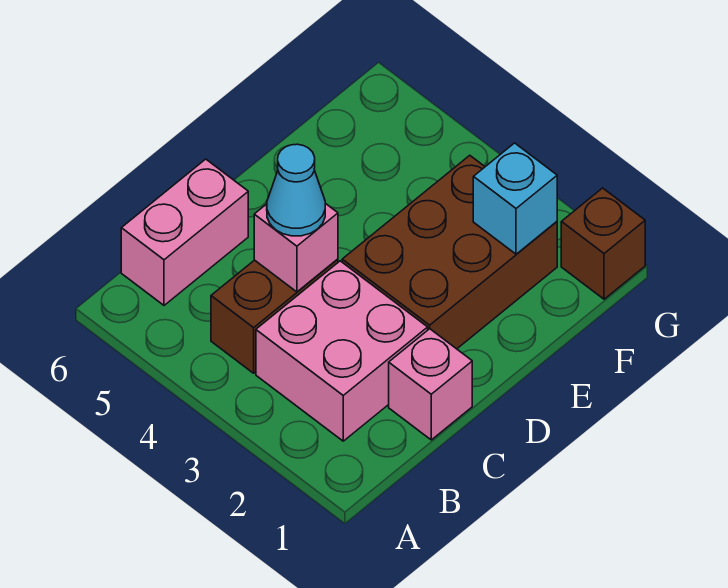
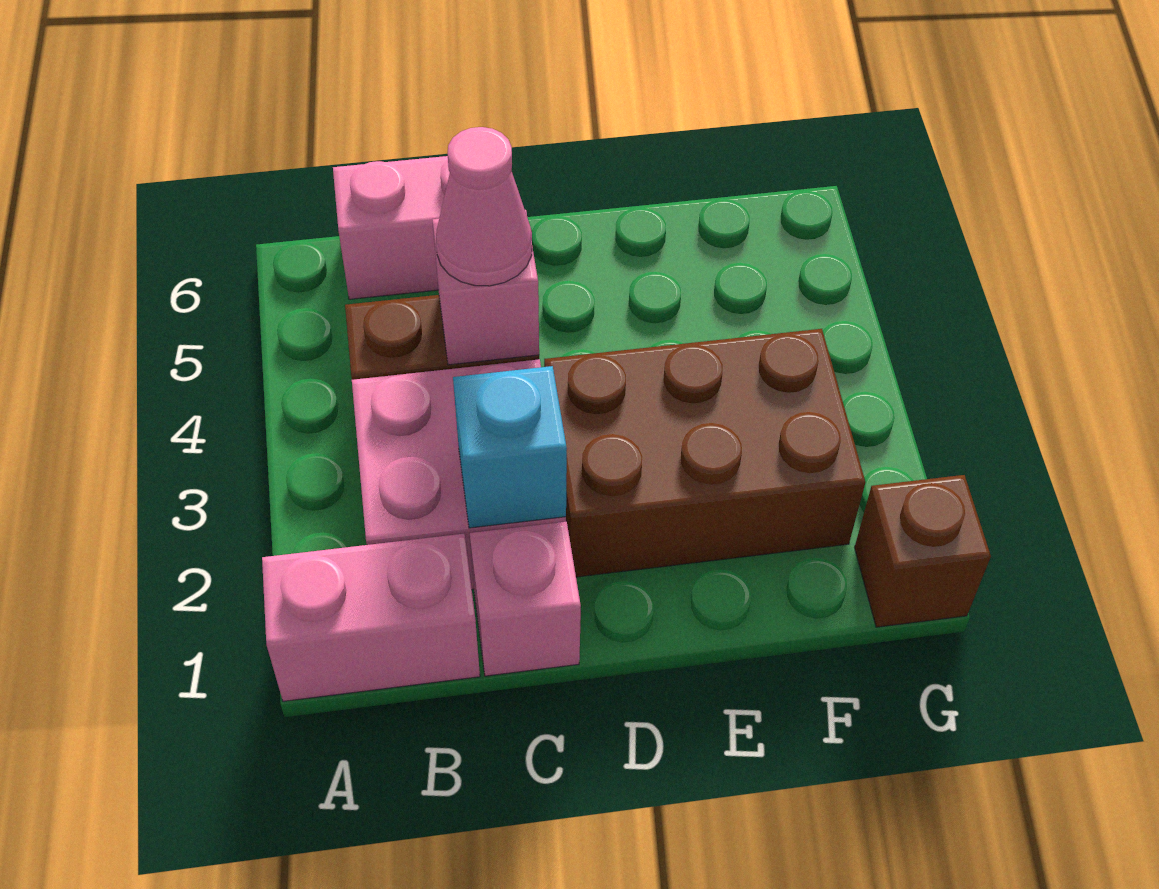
none -> pink brick A1:B1 level 1
cyan cone C4 level 3 -> pink cone C4 level 3
cyan brick F2 level 2 -> cyan brick C2 level 2

